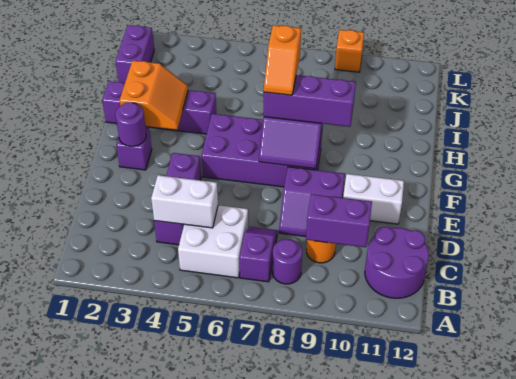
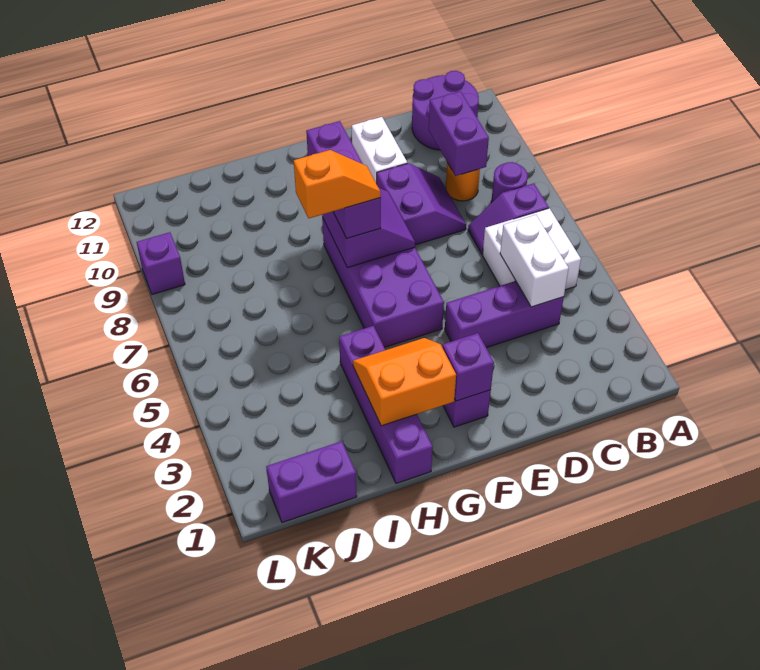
purple round brick F2 level 2 -> purple brick F2 level 2
orange brick L9 level 1 -> purple brick L9 level 1

